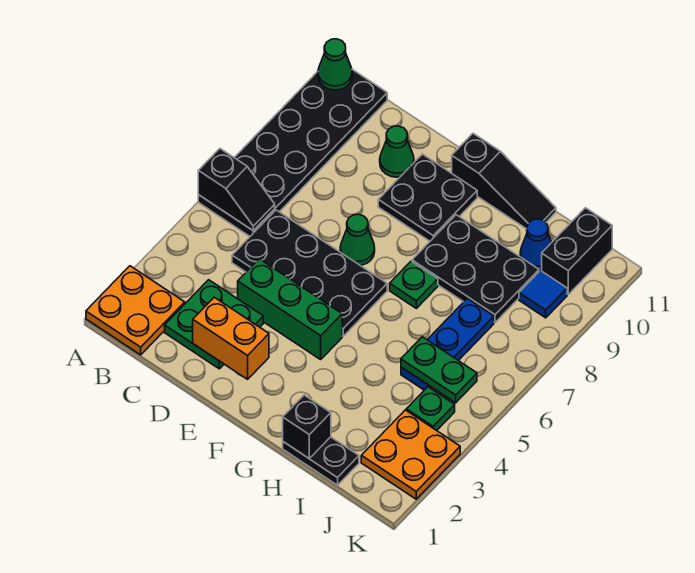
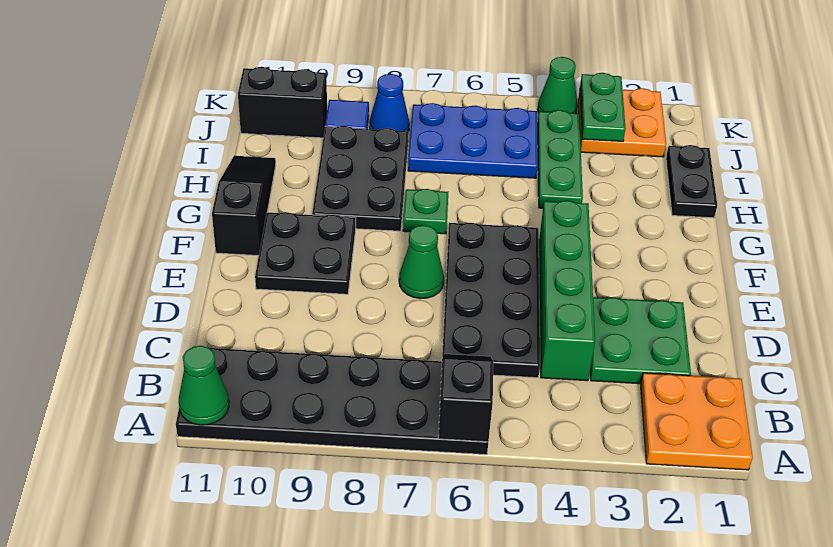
orange brick D2:E2 level 2 -> none
green brick D4:F4 level 1 -> green brick C4:F4 level 1
green cone D10 level 1 -> green cone K4 level 1
black brick H1 level 2 -> none
blue plate I5:I7 level 1 -> blue plate I5:J7 level 1
green plate I5:J5 level 2 -> green plate J3:K3 level 2
blue cone I10 level 1 -> blue cone J8 level 1
green plate J4 level 1 -> green plate H4:J4 level 1

